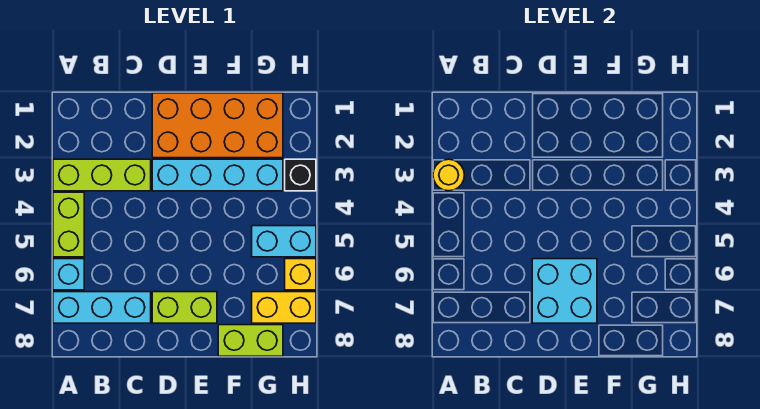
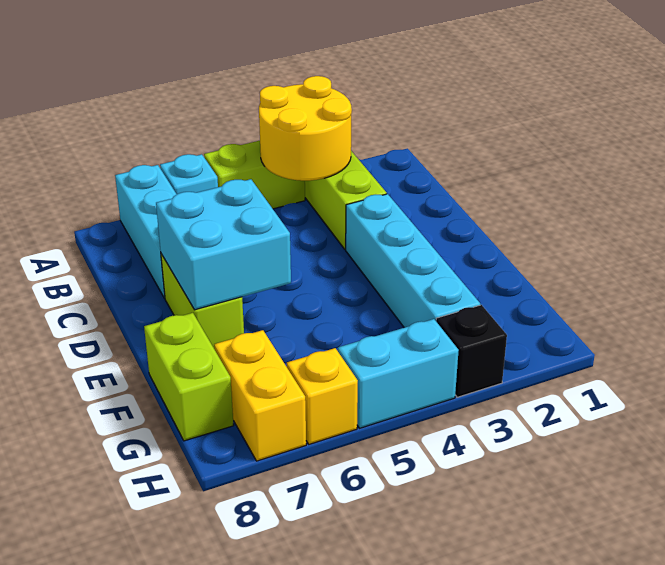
yellow round brick A3 level 2 -> yellow round brick A3:B4 level 2
orange brick D1:G2 level 1 -> none
cyan brick G5:H5 level 1 -> cyan brick H4:H5 level 1

